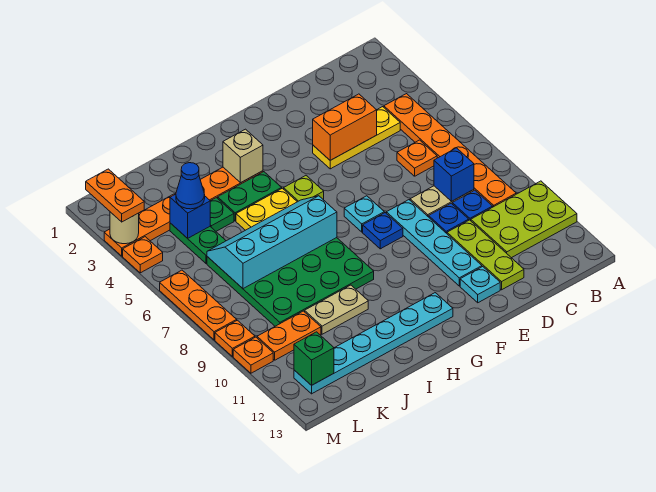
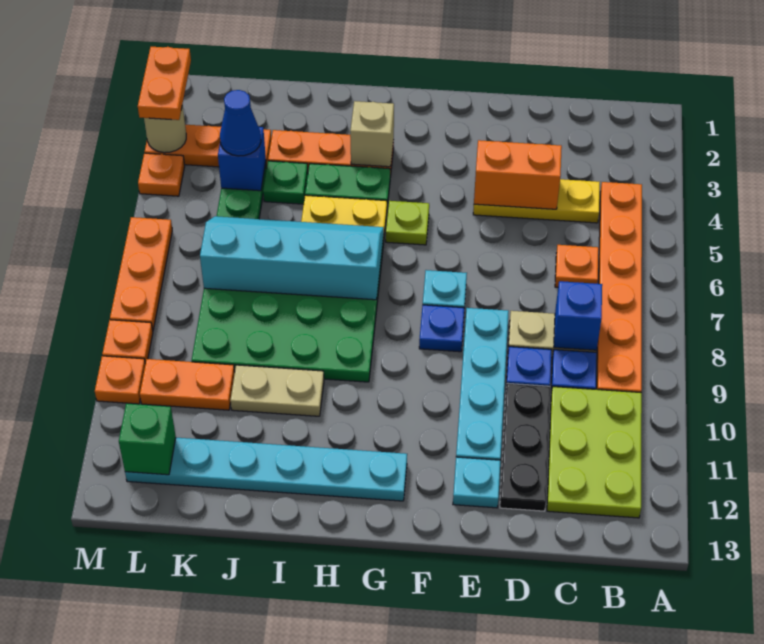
lime plate A10:C11 level 1 -> lime plate B10:C12 level 1
lime plate D10:D12 level 1 -> black plate D10:D12 level 1

